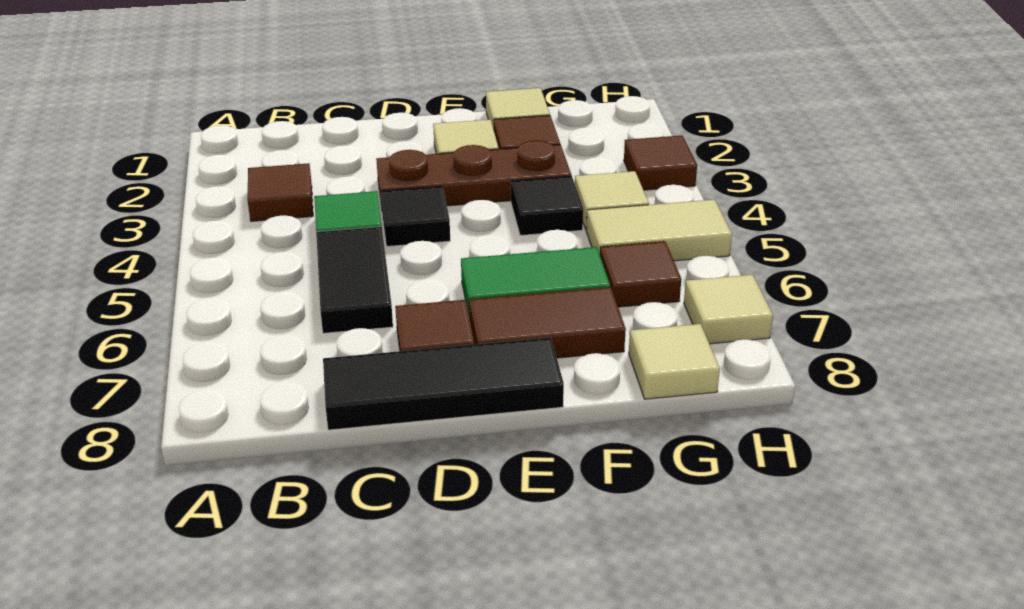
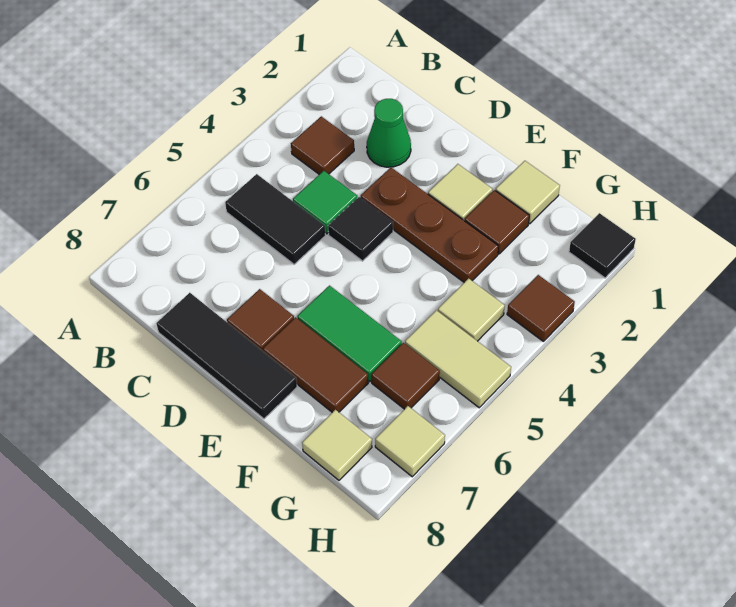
none -> green cone C2 level 1
black tile C5:C6 level 1 -> black tile B5:C5 level 1
black tile F4 level 1 -> black tile H1 level 1

